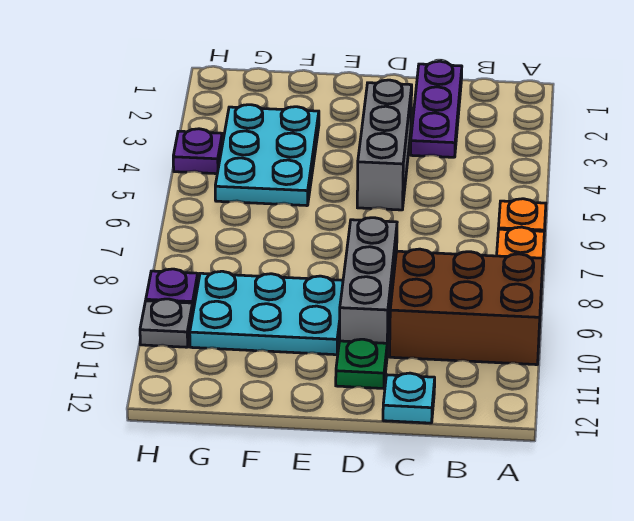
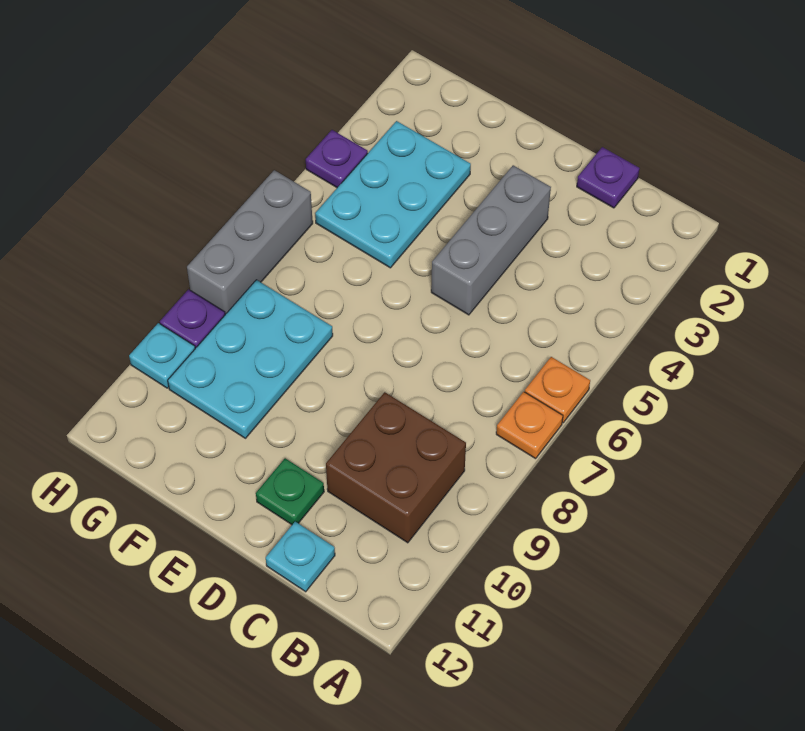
brown brick A9:C10 level 1 -> brown brick B9:C10 level 1
purple plate C1:C3 level 1 -> purple plate C1 level 1
grey brick D8:D10 level 1 -> grey brick H6:H8 level 1
cyan plate E9:G10 level 1 -> cyan plate F8:G10 level 1
grey plate H10 level 1 -> cyan plate H10 level 1

